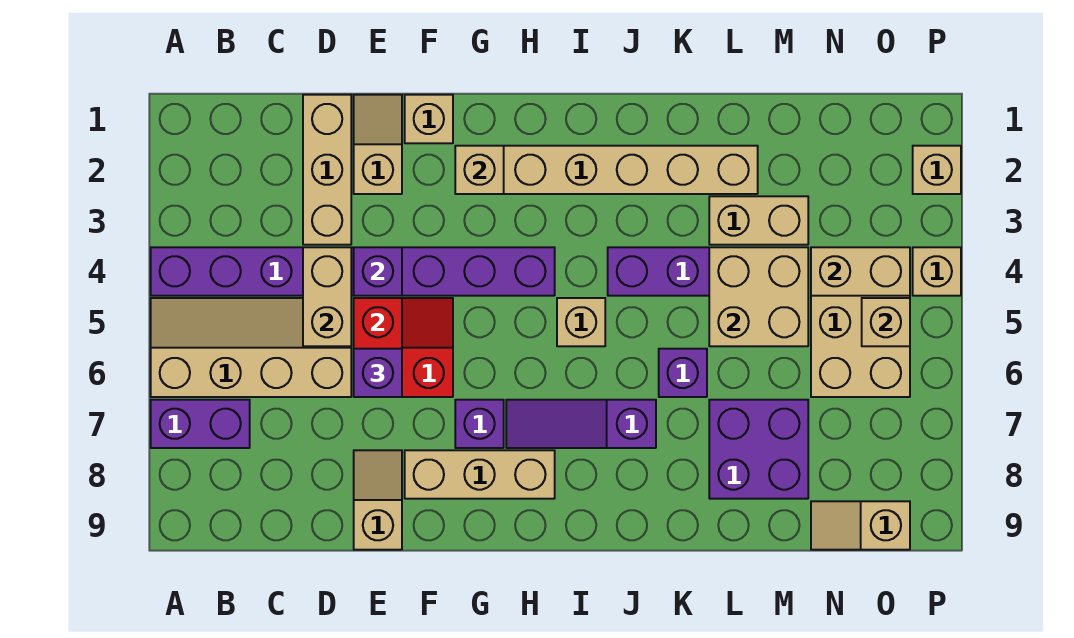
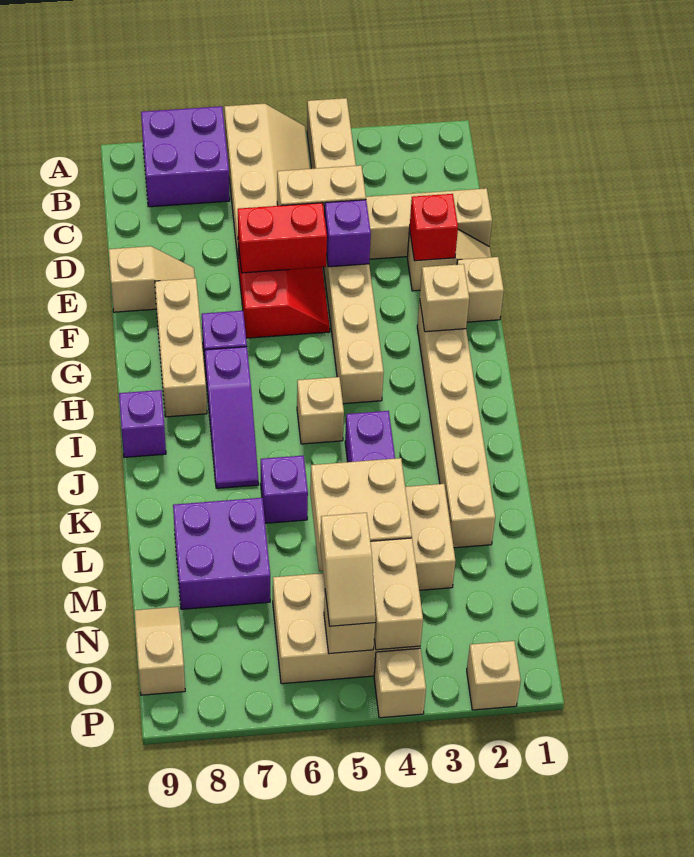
purple brick A4:H4 level 1 -> tan brick A4:H4 level 1
purple brick A7:B7 level 1 -> purple brick A7:B8 level 1
none -> red brick E2 level 2
purple brick E6 level 3 -> purple brick I9 level 1
purple slope H7:J7 level 1 top J -> purple slope H7:J7 level 1 top H
none -> tan slope N5:O5 level 3 top N

